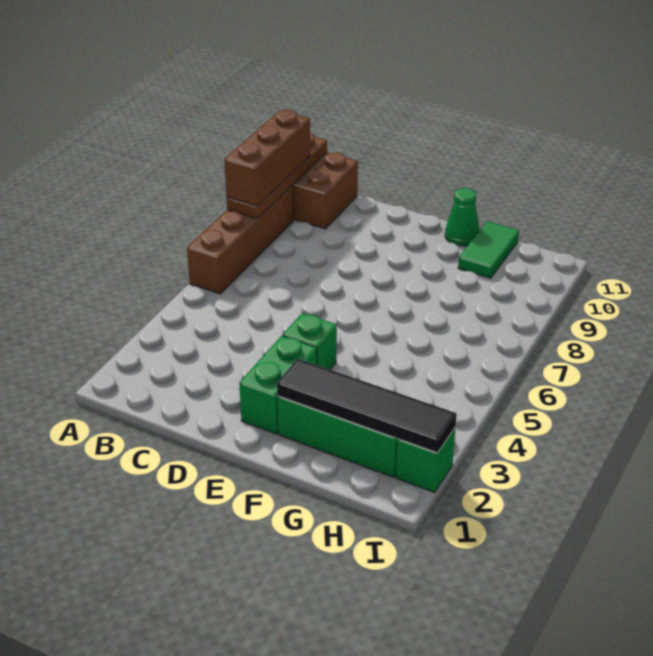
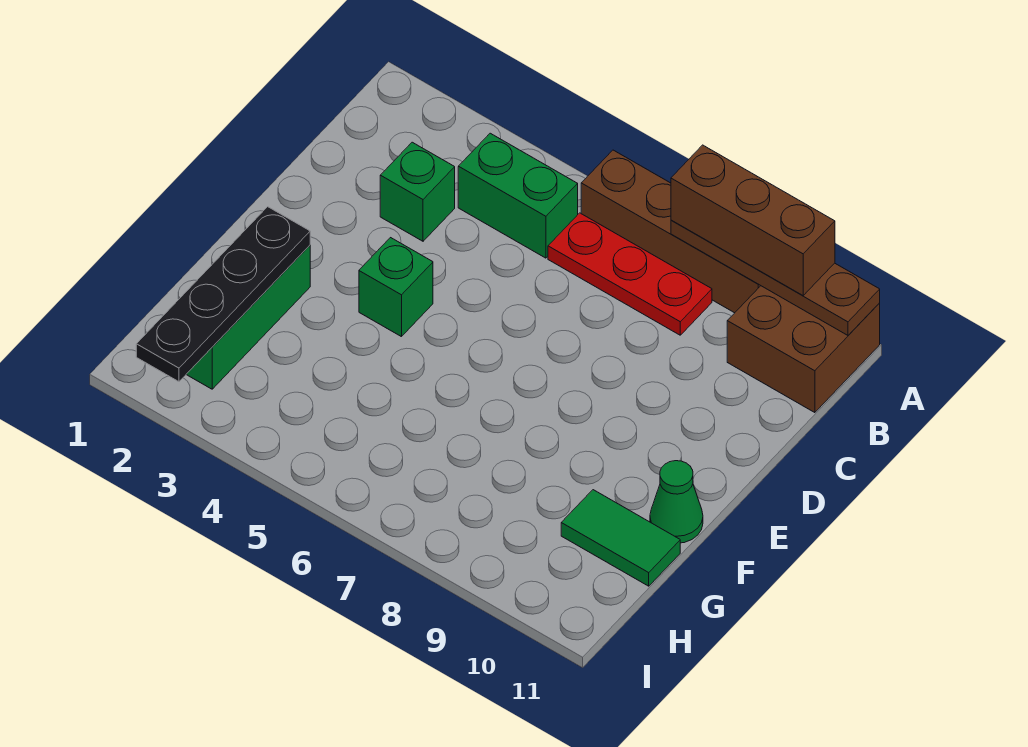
none -> red plate B6:B8 level 1
green brick E2:E3 level 1 -> green brick B4:B5 level 1
black tile F2:I2 level 2 -> black plate F2:I2 level 2
green brick I2 level 1 -> green brick C3 level 1

